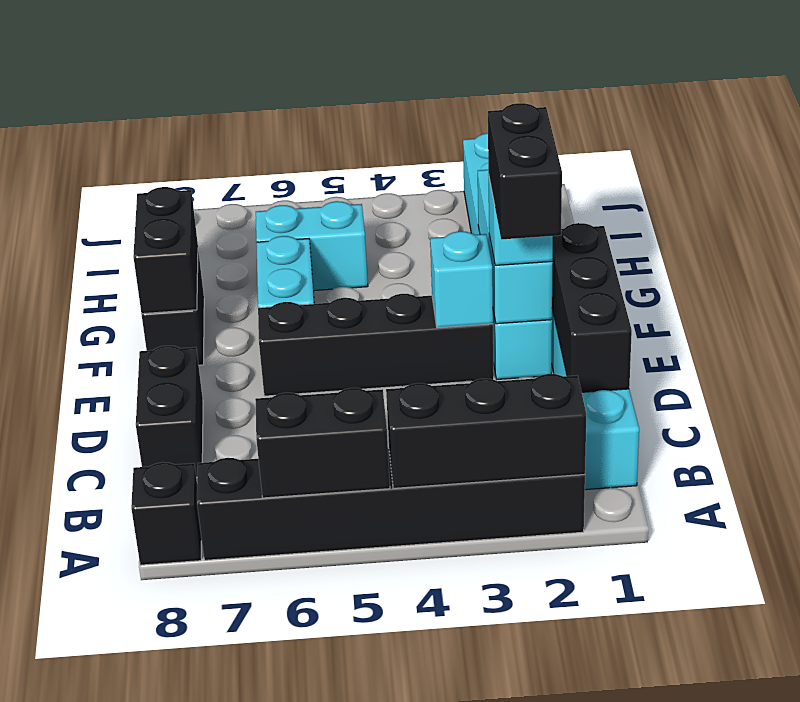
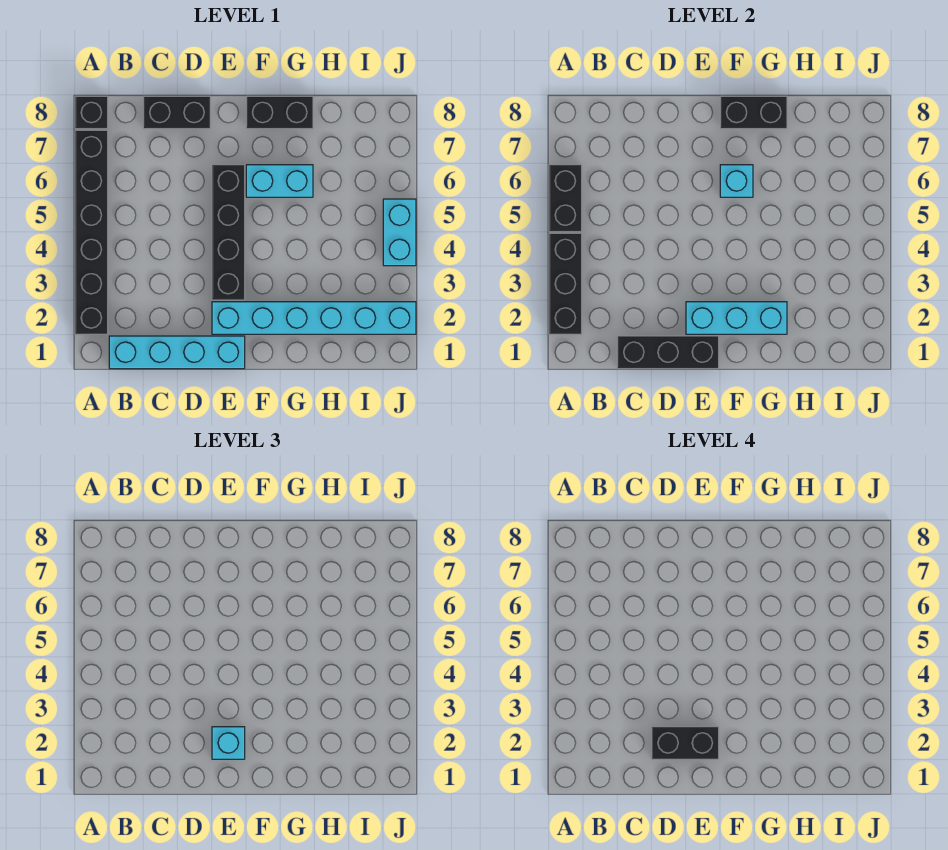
cyan brick E3 level 2 -> cyan brick F6 level 2
cyan brick H5:H6 level 1 -> cyan brick J4:J5 level 1

